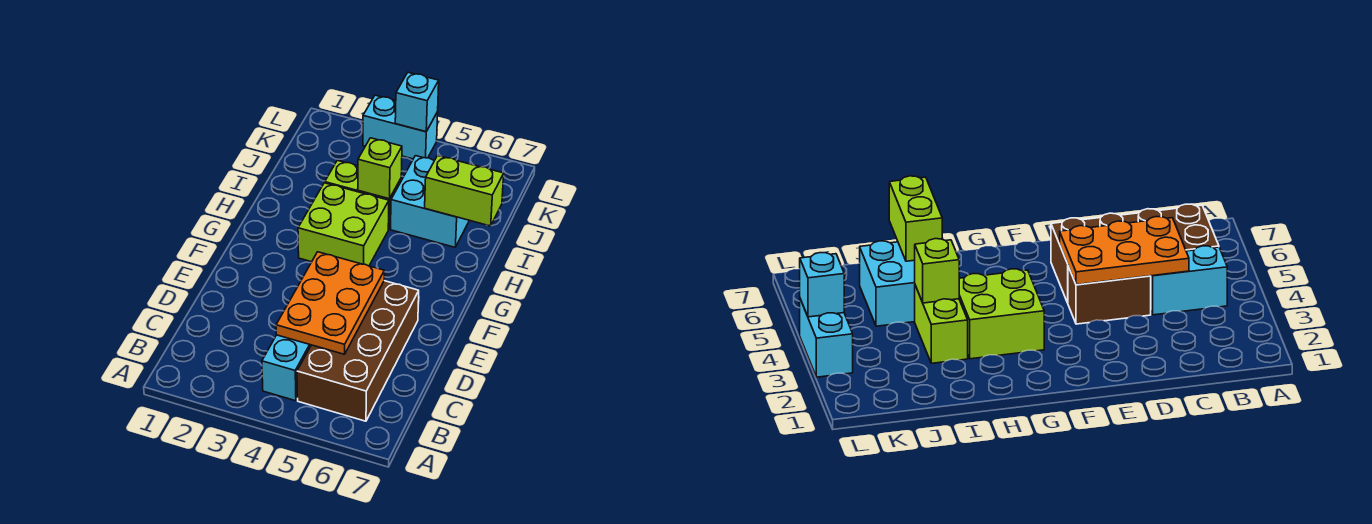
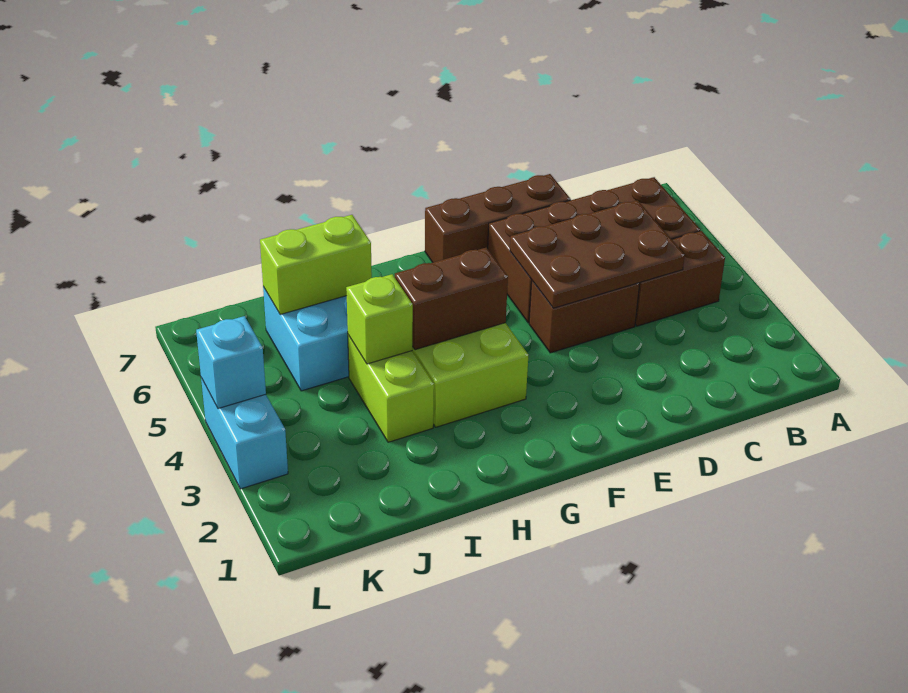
cyan brick B4:C4 level 1 -> brown brick B4:C4 level 1
orange plate C4:E5 level 2 -> brown plate C4:E5 level 2
none -> brown brick D7:F7 level 1
none -> brown brick G4:H4 level 2
lime brick I6:I7 level 2 -> lime brick I6:J6 level 2

